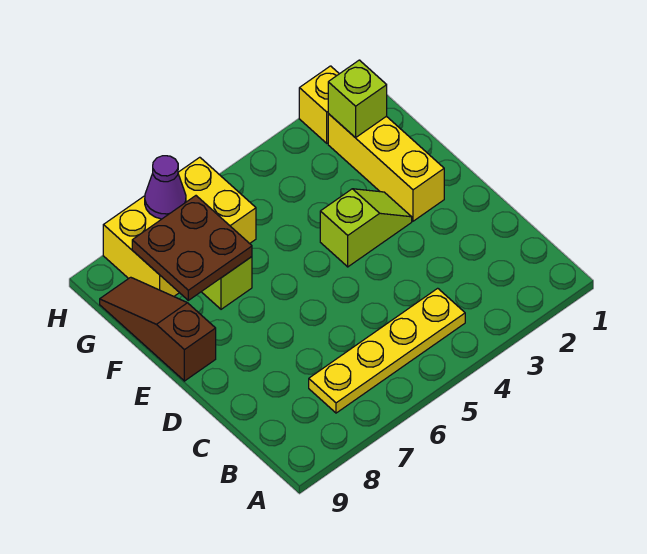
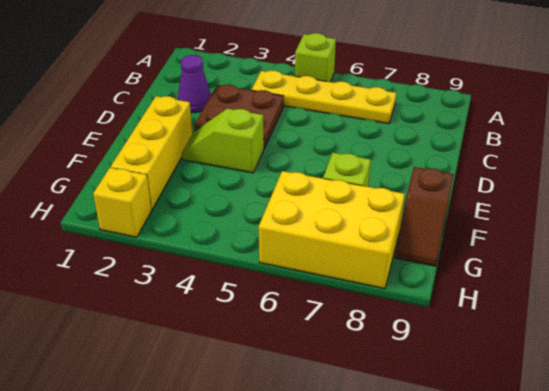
brown slope E9:G9 level 1 top E -> brown slope F9:G9 level 1 top F
brown plate F7:G8 level 2 -> brown plate C3:D4 level 1
lime brick G2 level 2 -> lime brick A5 level 1
purple cone H7 level 2 -> purple cone C2 level 1

